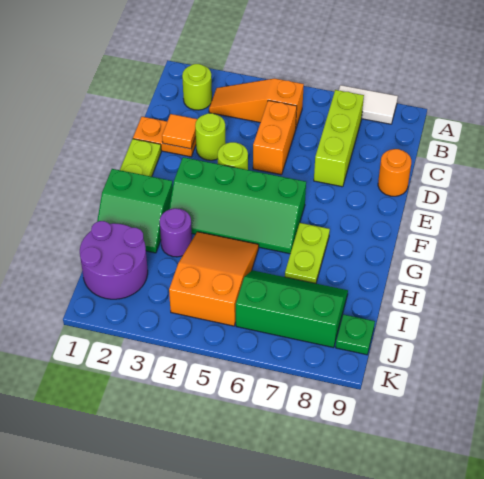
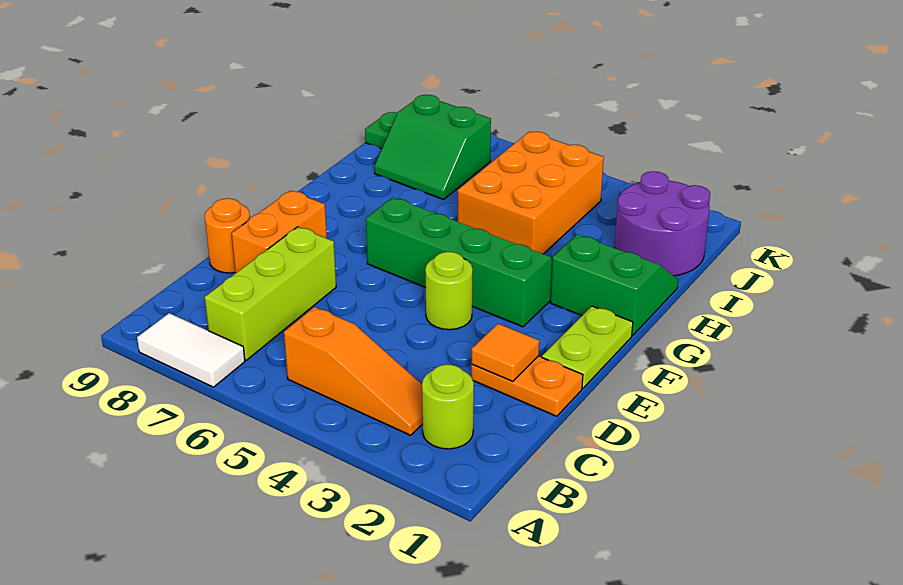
orange brick C5:D5 level 1 -> orange brick D8:E8 level 1
lime round brick D3 level 1 -> none
lime plate G7:H7 level 1 -> none
purple round brick H3 level 1 -> none
orange slope H4:J5 level 1 top J -> orange brick H4:J5 level 1
green slope I6:J8 level 1 top J -> green slope I7:J8 level 1 top J

